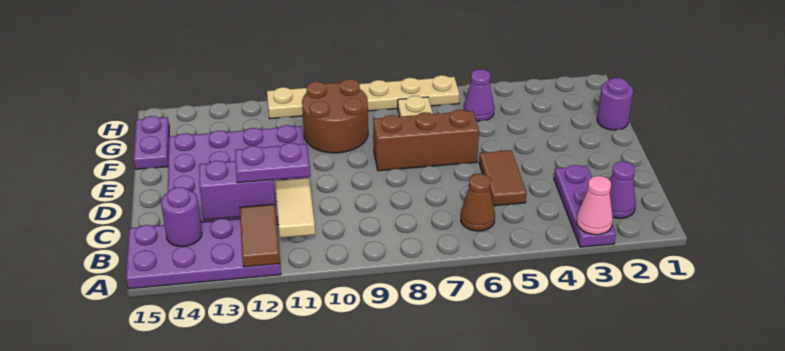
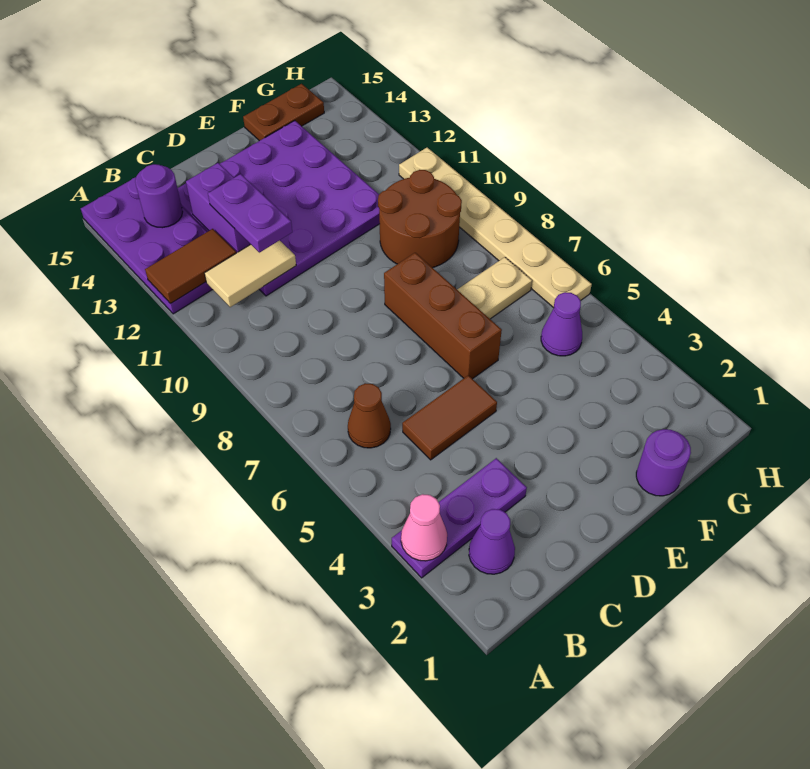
purple plate F15:G15 level 1 -> brown plate F15:G15 level 1

